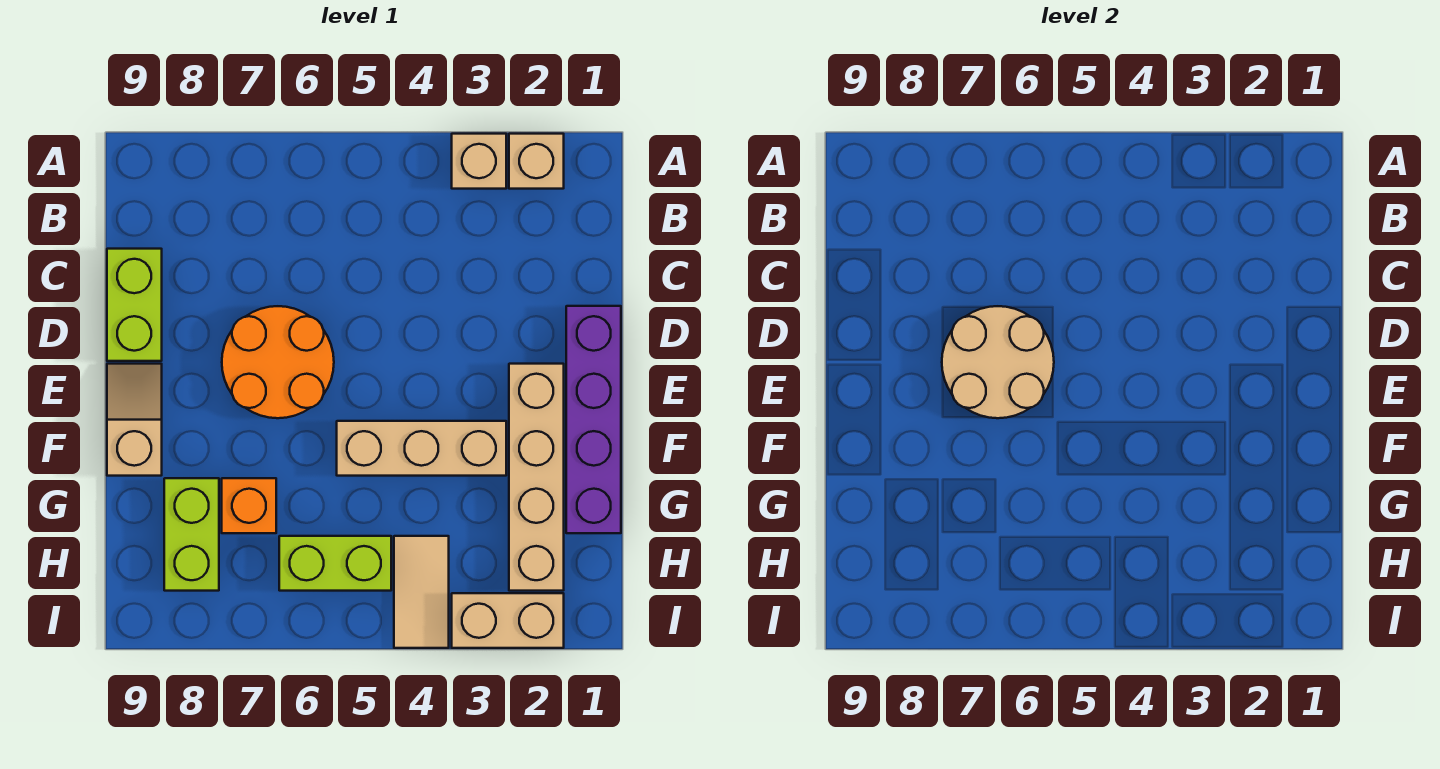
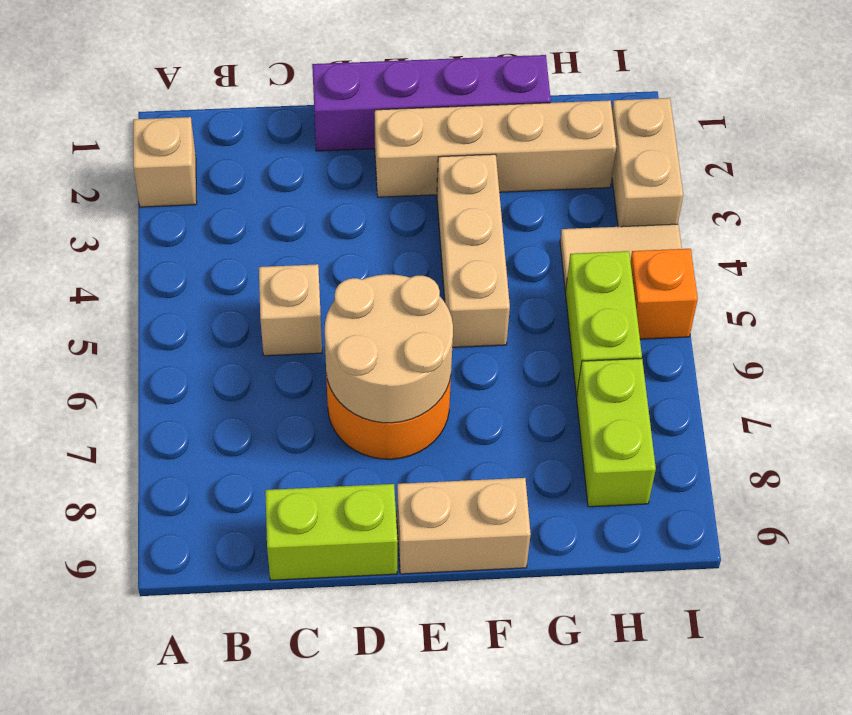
tan brick A3 level 1 -> tan brick C5 level 1
tan slope E9:F9 level 1 top F -> tan brick E9:F9 level 1
orange brick G7 level 1 -> orange brick I5 level 1
lime brick G8:H8 level 1 -> lime brick H7:H8 level 1

